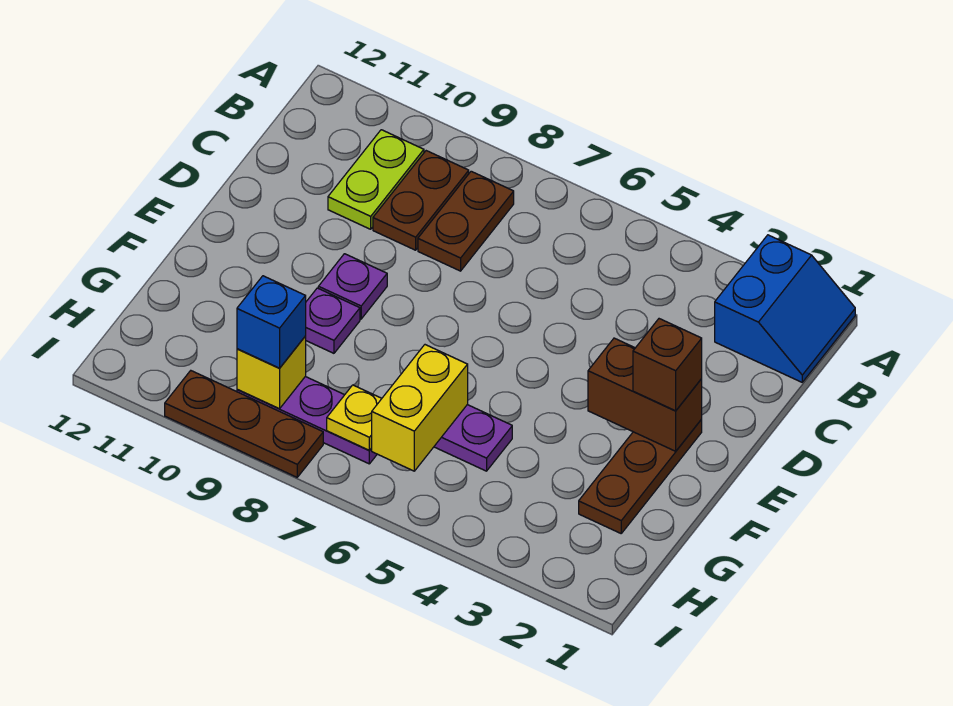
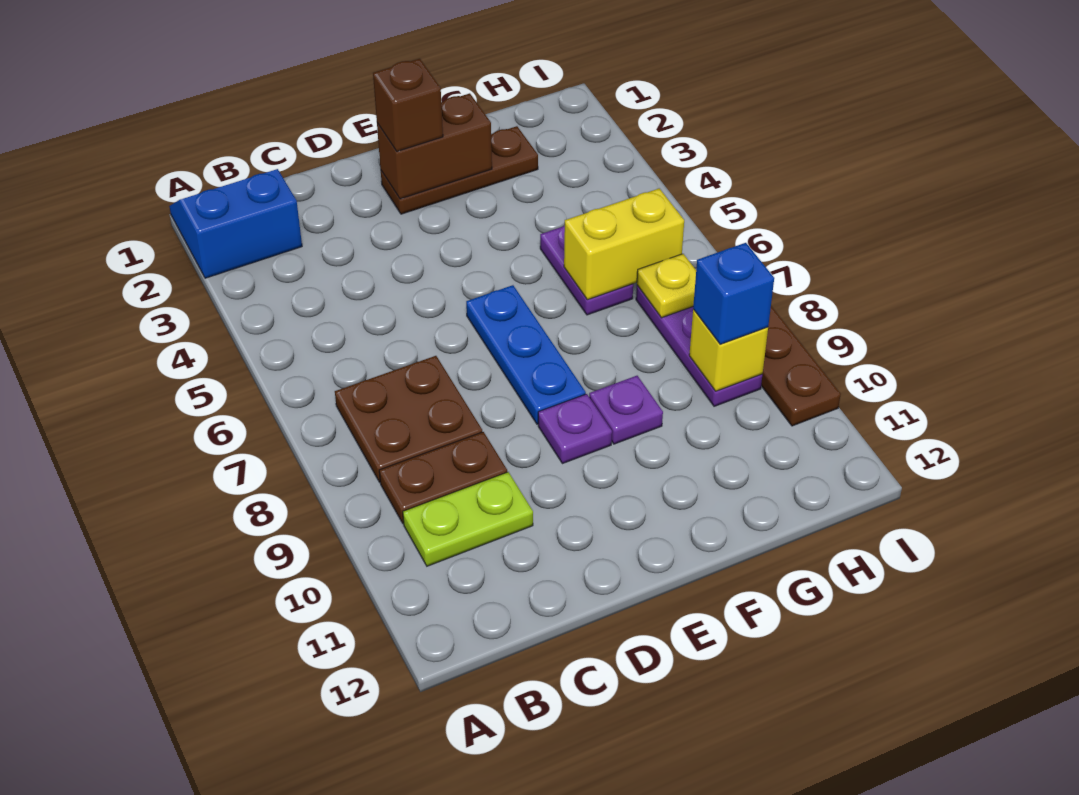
brown plate B8:C8 level 1 -> brown plate B7:C8 level 1
brown brick E2:E3 level 2 -> brown brick E2:F2 level 2
none -> blue plate E6:E8 level 1

